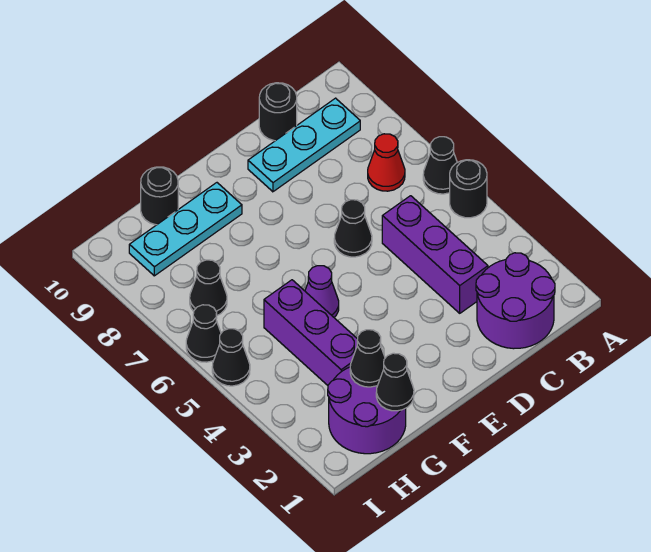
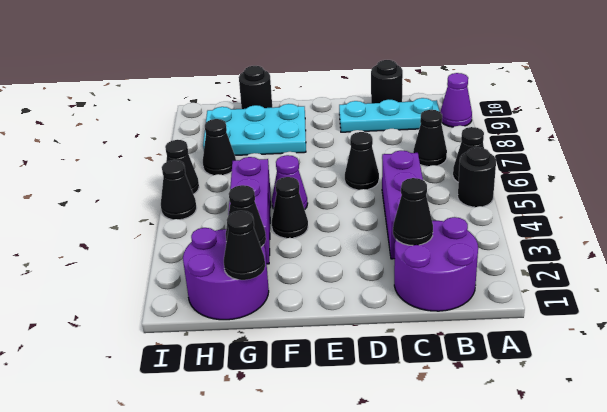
none -> purple cone A9 level 1
red cone B7 level 1 -> black cone B7 level 1
none -> black cone C2 level 2
none -> black cone F4 level 1
cyan plate F9:H9 level 1 -> cyan plate F8:H9 level 1

